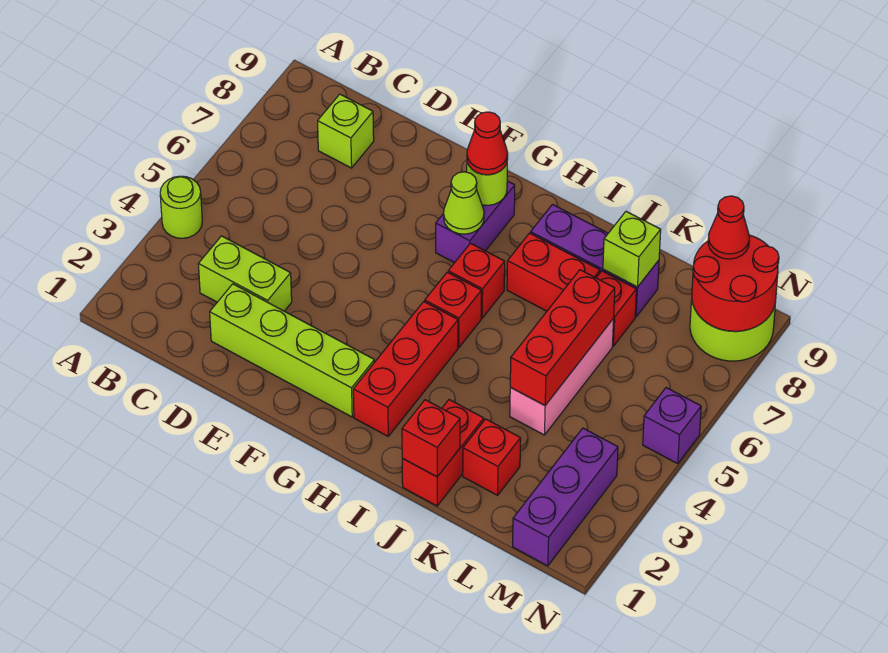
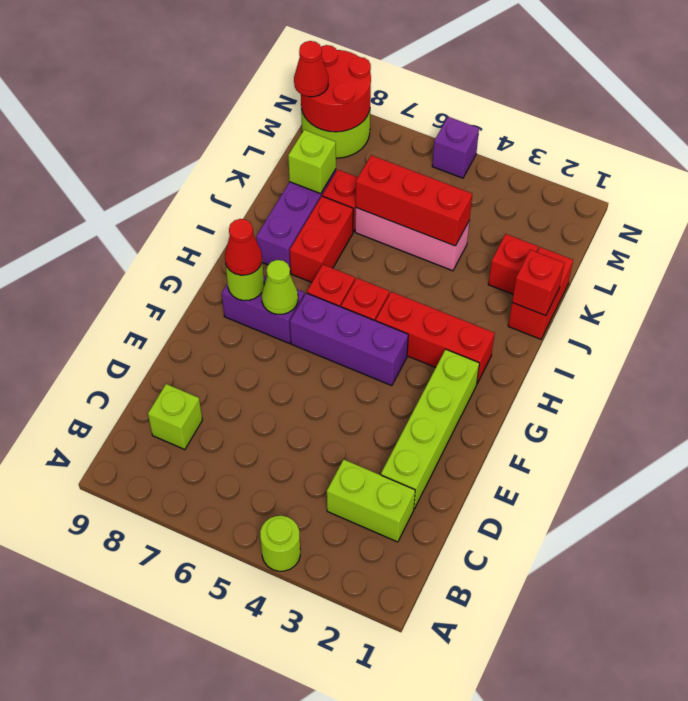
lime brick C3:D3 level 1 -> lime brick C2:C3 level 1
red brick J1:J2 level 1 -> red brick J1:K1 level 1
purple brick M1:M3 level 1 -> purple brick G4:G6 level 1

